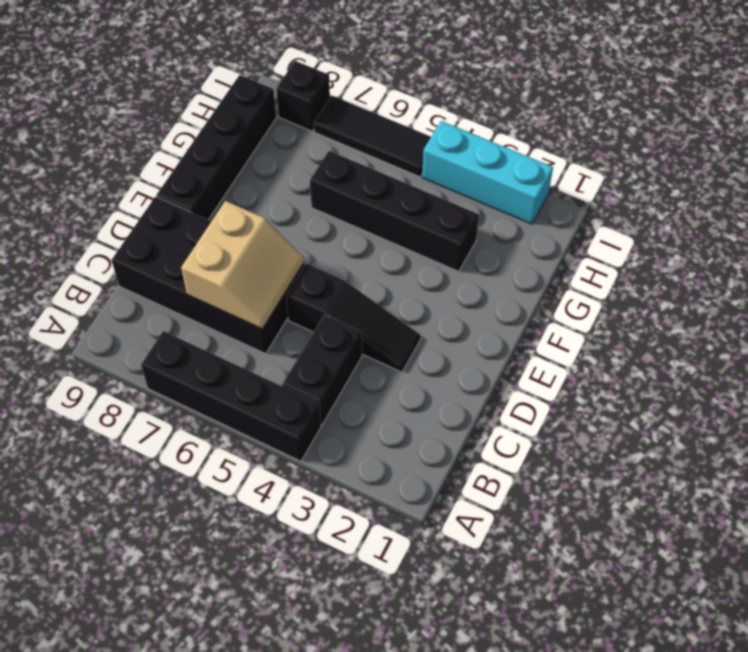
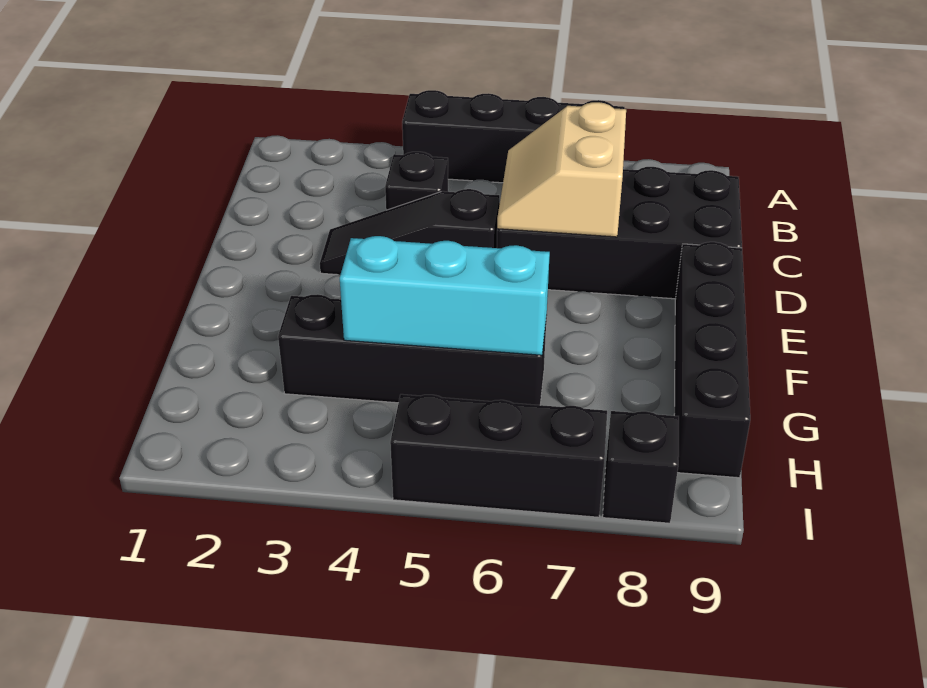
black brick B4:C4 level 1 -> black brick C4 level 1
cyan brick I2:I4 level 1 -> cyan brick G4:G6 level 2
black tile I5:I7 level 1 -> black brick I5:I7 level 1

